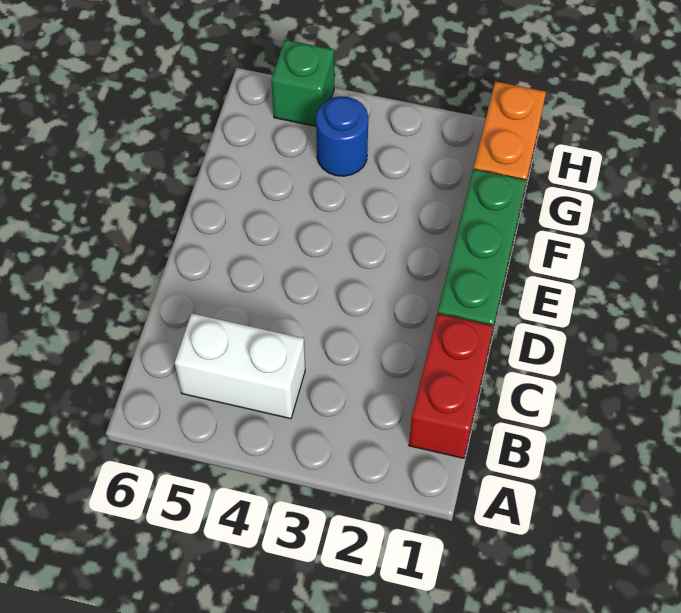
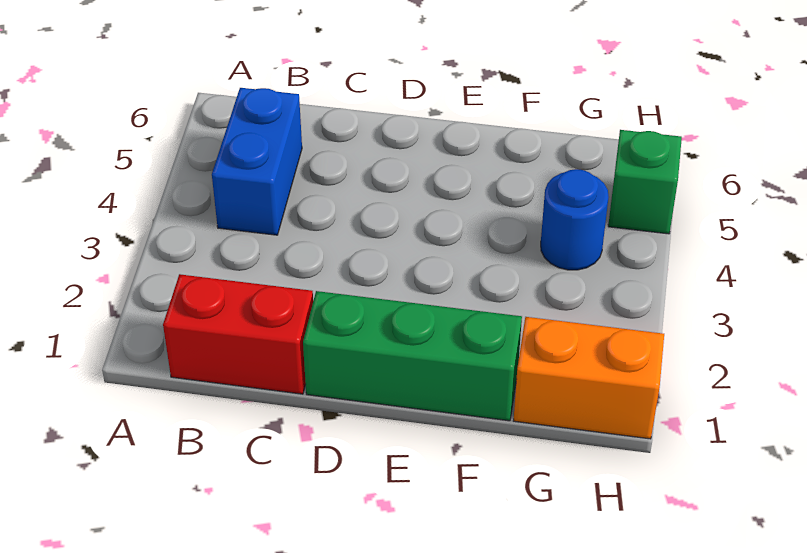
white brick B4:B5 level 1 -> blue brick B4:B5 level 1

